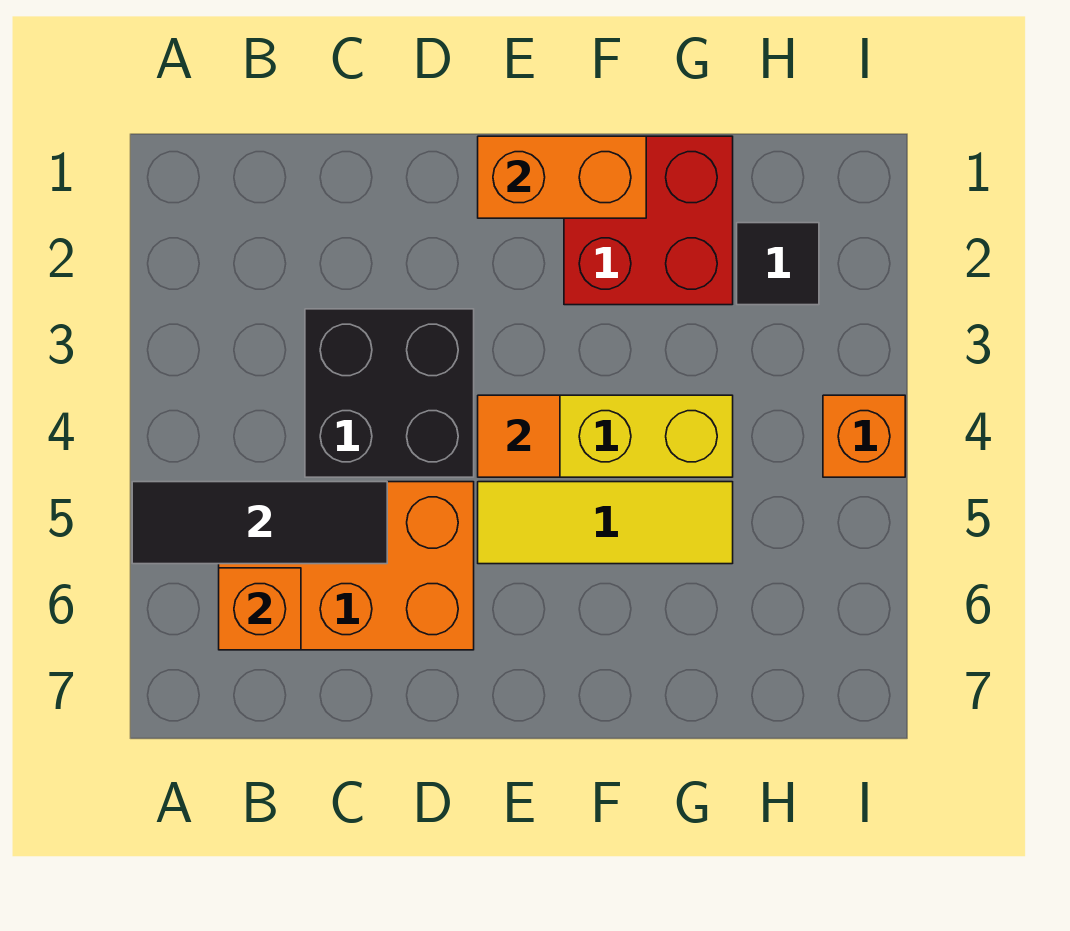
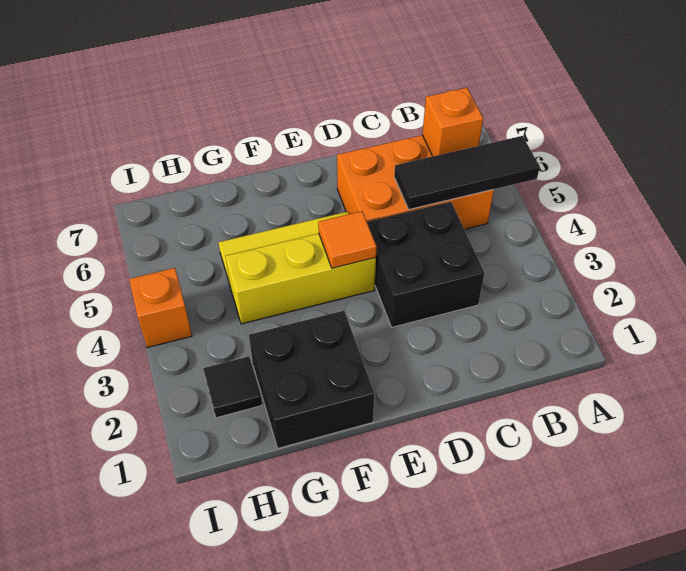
orange brick E1:F1 level 2 -> none
red brick F1:G2 level 1 -> black brick F1:G2 level 1

